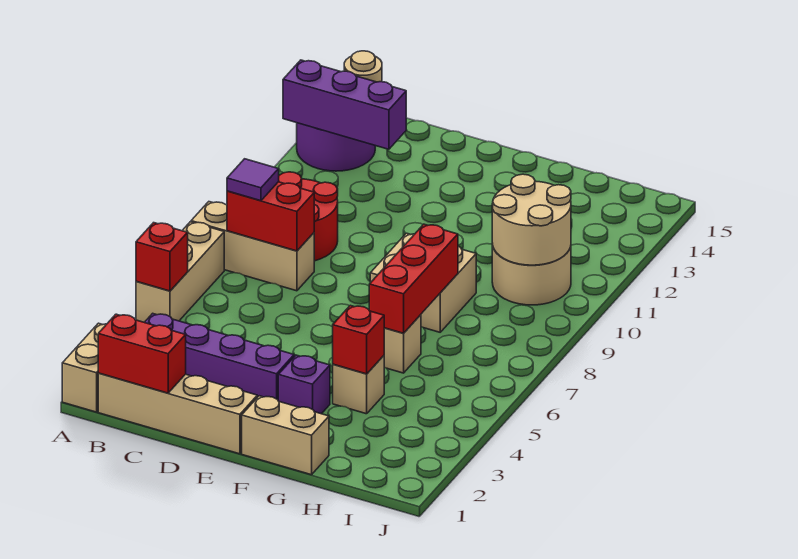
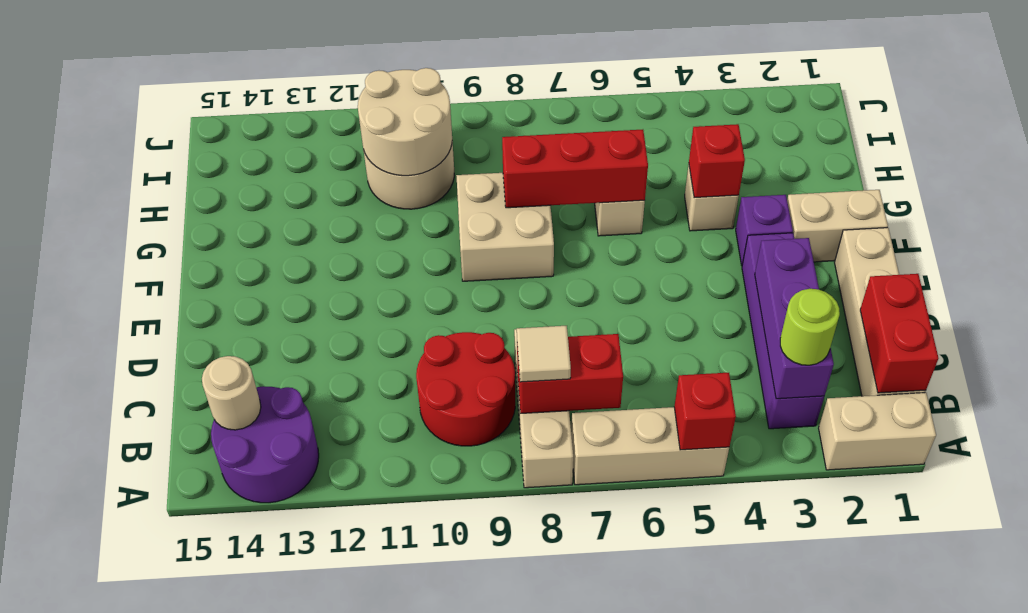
purple brick A13:C13 level 2 -> purple brick B3:D3 level 2
none -> lime round brick B3 level 3
red brick B8:C8 level 2 -> red brick B7:B8 level 2
purple tile B8 level 3 -> tan tile B8 level 3
tan brick F1:G1 level 1 -> tan brick F1:F2 level 1

